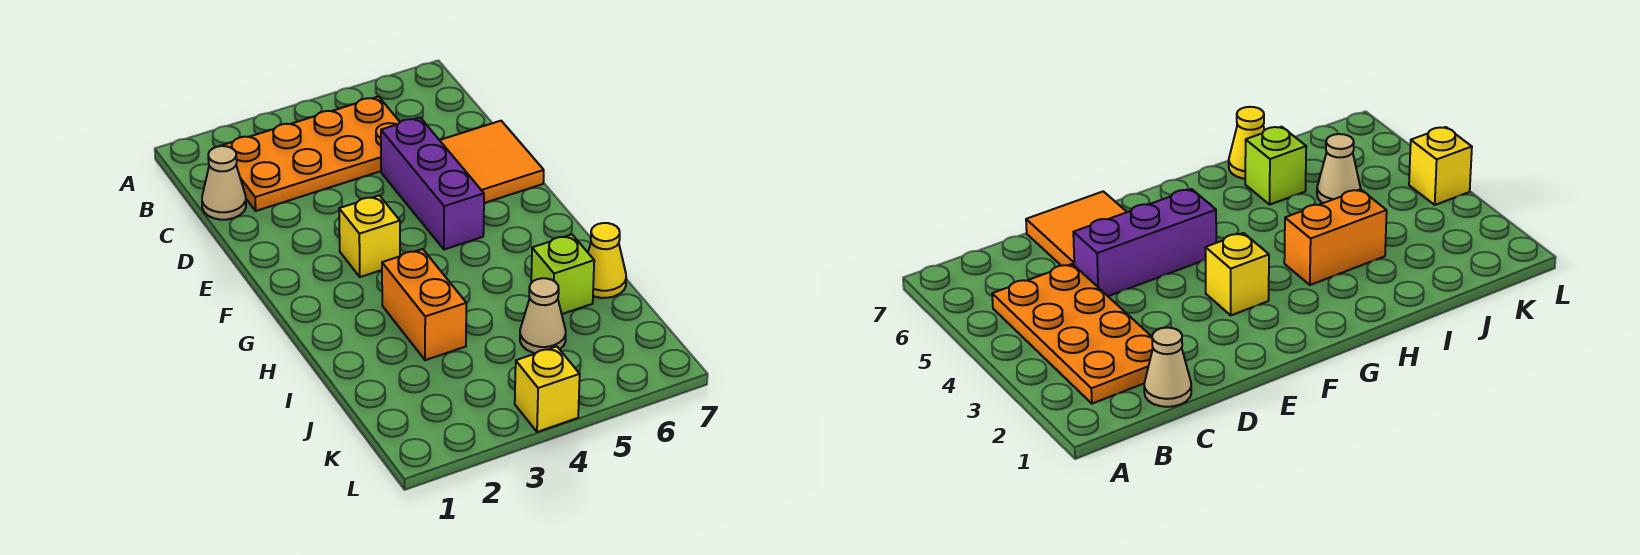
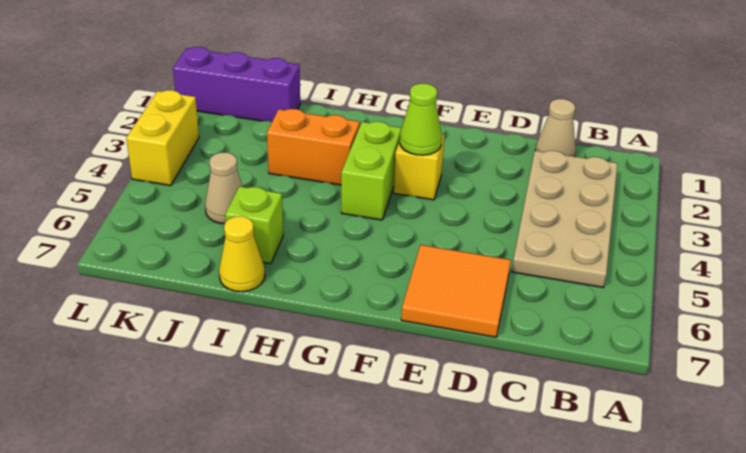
orange plate B2:C5 level 1 -> tan plate B2:C5 level 1
purple brick D5:F5 level 1 -> purple brick J1:L1 level 1
none -> lime cone F3 level 2
none -> lime brick G3:G4 level 1
yellow brick L4 level 1 -> yellow brick L3:L4 level 1

